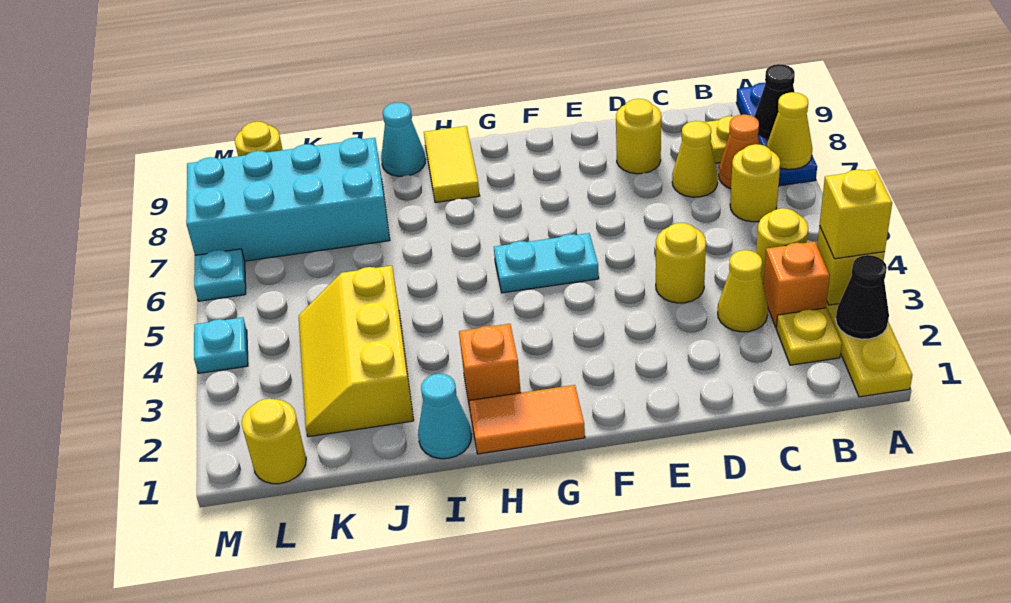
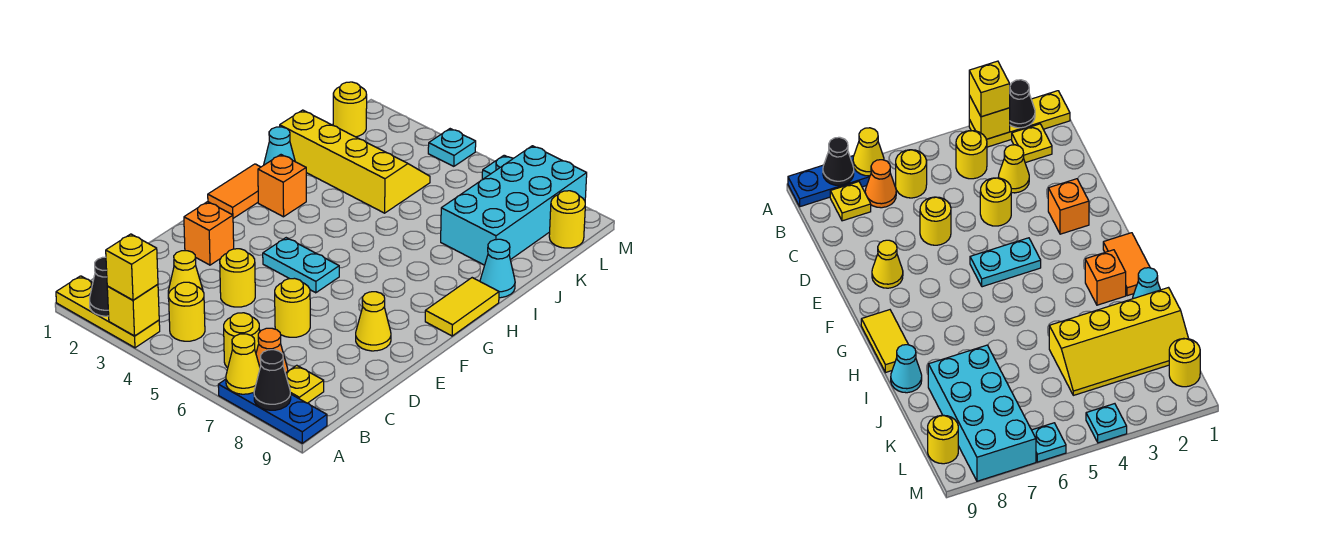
orange brick B3 level 1 -> orange brick E2 level 1
yellow cone C7 level 1 -> yellow cone E8 level 1
yellow round brick D8 level 1 -> yellow round brick D6 level 1
cyan plate F5:G5 level 1 -> cyan plate F4:F5 level 1
yellow tile H8:H9 level 1 -> yellow tile G9:H9 level 1
yellow slope J2:K4 level 1 top J -> yellow slope J1:K4 level 1 top J

